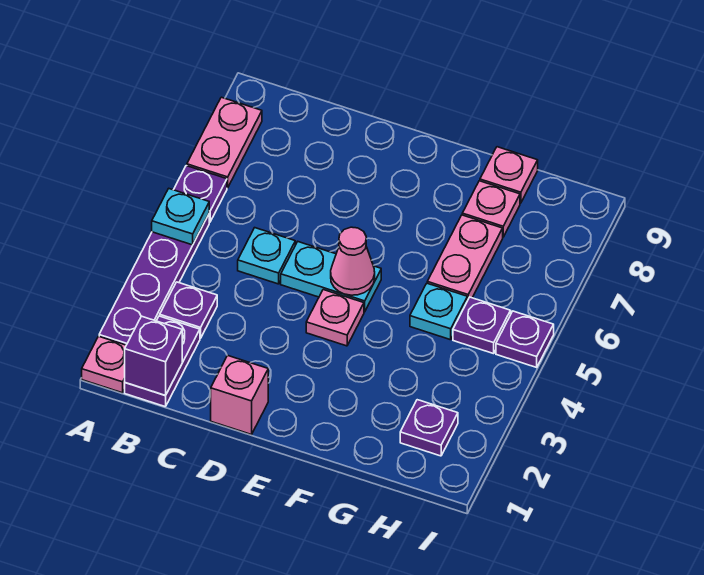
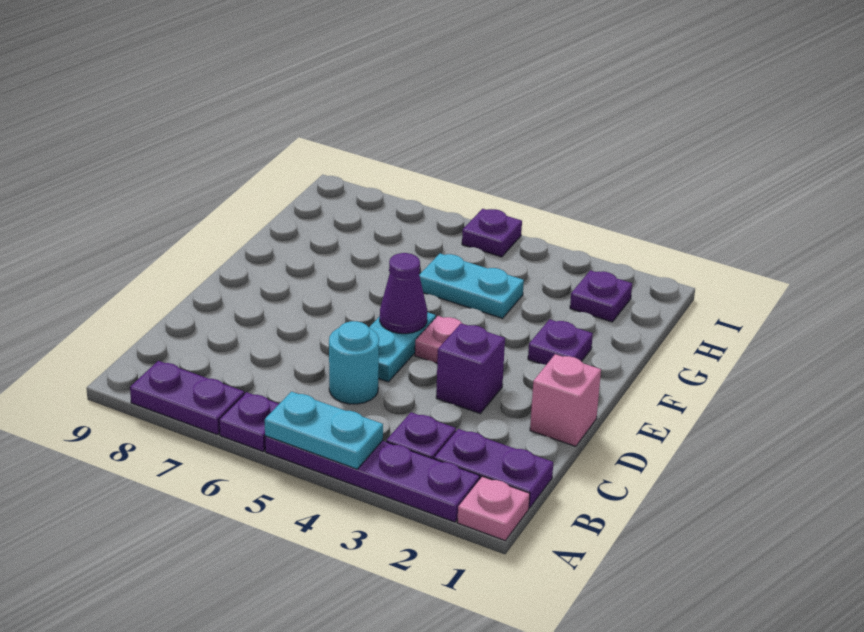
cyan plate A5 level 2 -> cyan plate A4:A5 level 2
pink plate A7:A8 level 1 -> purple plate A7:A8 level 1
purple brick B1 level 2 -> purple brick D3 level 1
cyan plate C5 level 1 -> cyan round brick C5 level 1
pink cone E5 level 2 -> purple cone E5 level 2
cyan plate G5 level 1 -> cyan plate G4:G5 level 1
pink plate G6:G7 level 1 -> none
pink plate G8 level 1 -> none
pink plate G9 level 1 -> none
purple plate H5 level 1 -> purple plate F2 level 1

